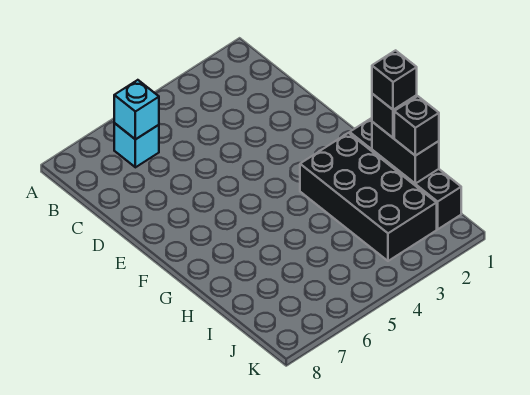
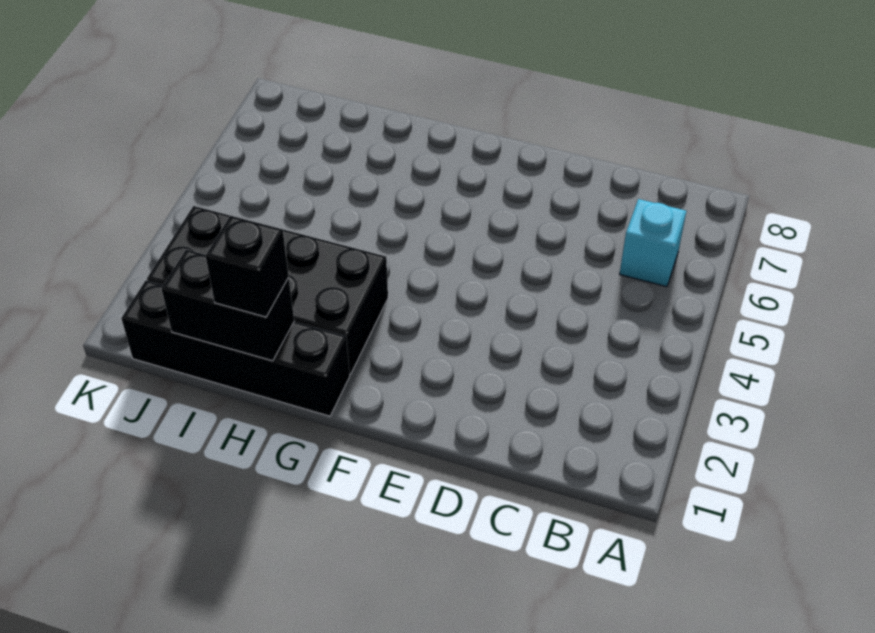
cyan brick B6 level 2 -> none
black brick H1 level 4 -> none
black brick I1 level 3 -> none

